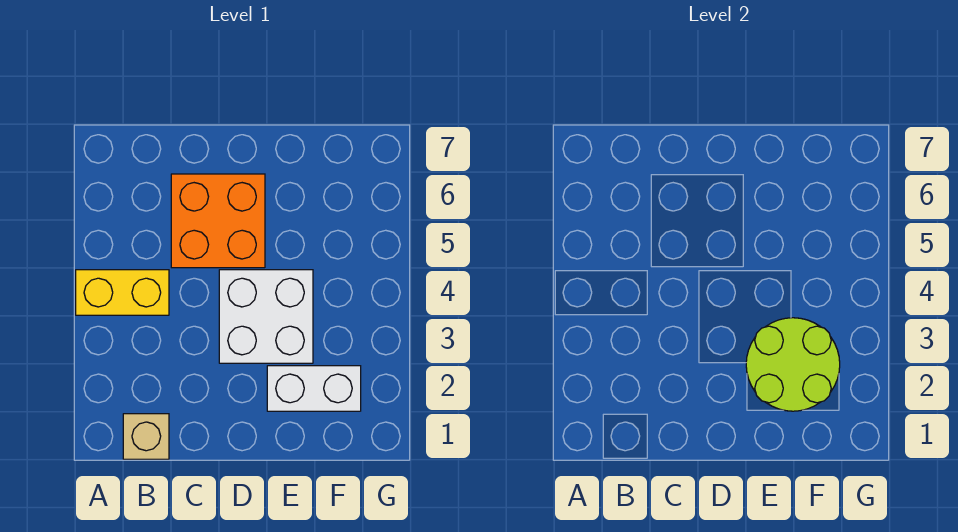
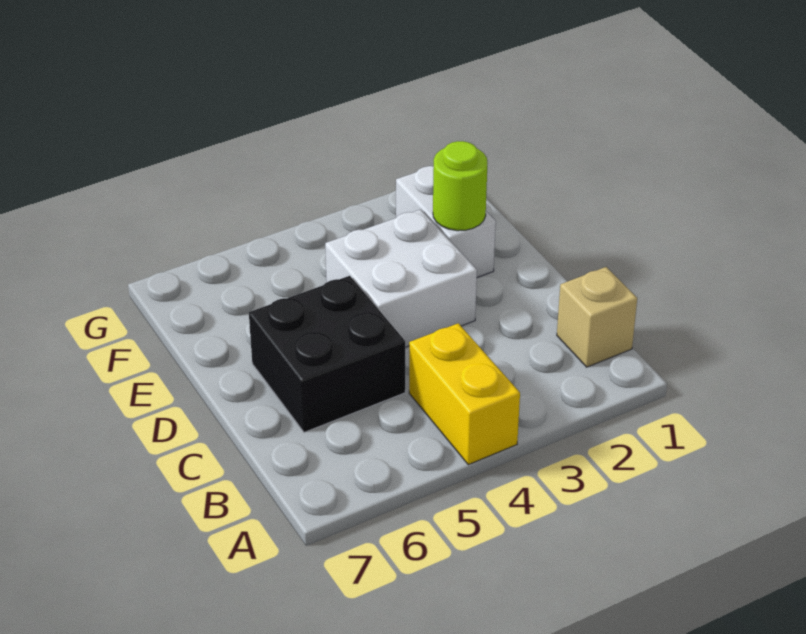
orange brick C5:D6 level 1 -> black brick C5:D6 level 1
lime round brick E2:F3 level 2 -> lime round brick E2 level 2

